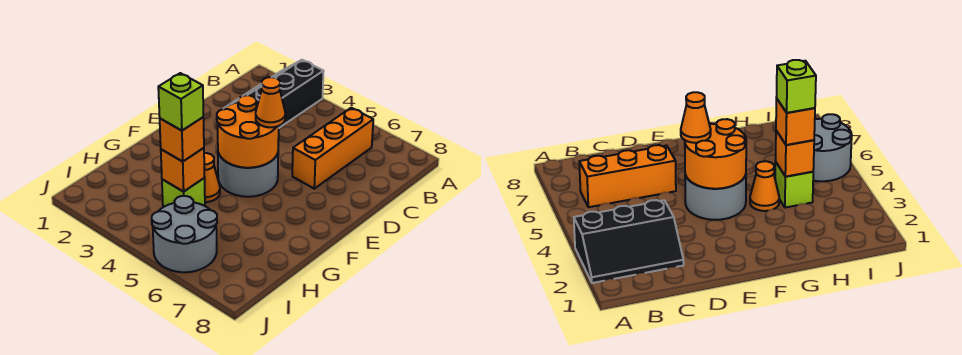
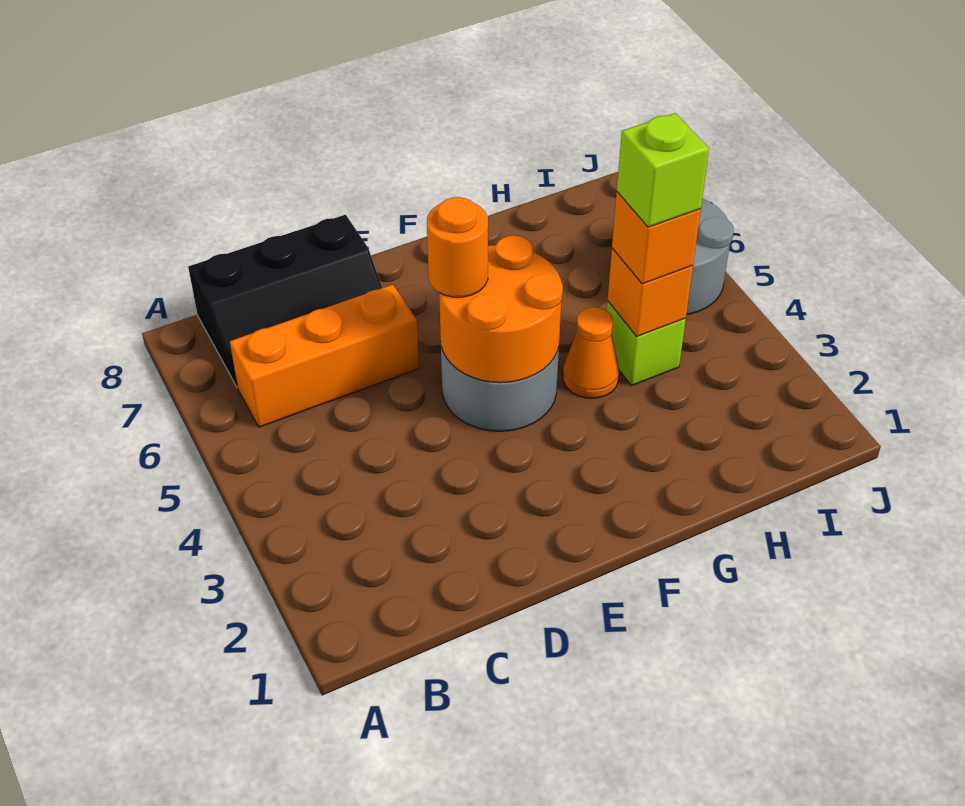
black slope A2:C3 level 1 top 3 -> black slope B7:D8 level 1 top 8
orange cone E5 level 3 -> orange round brick E5 level 3

